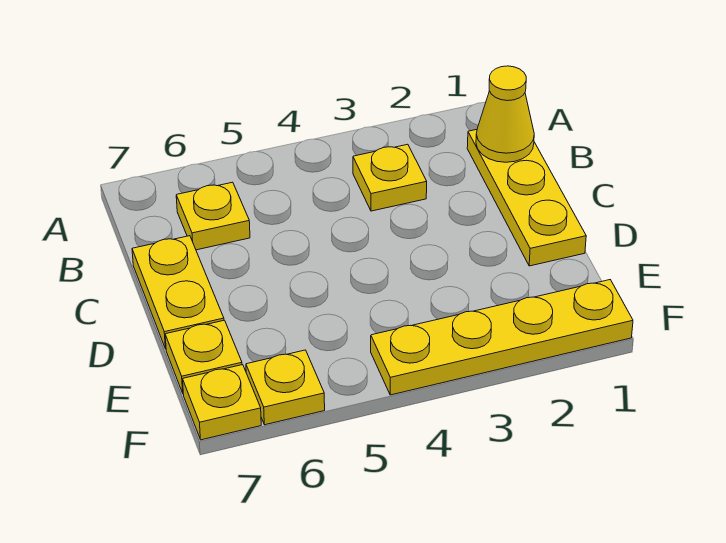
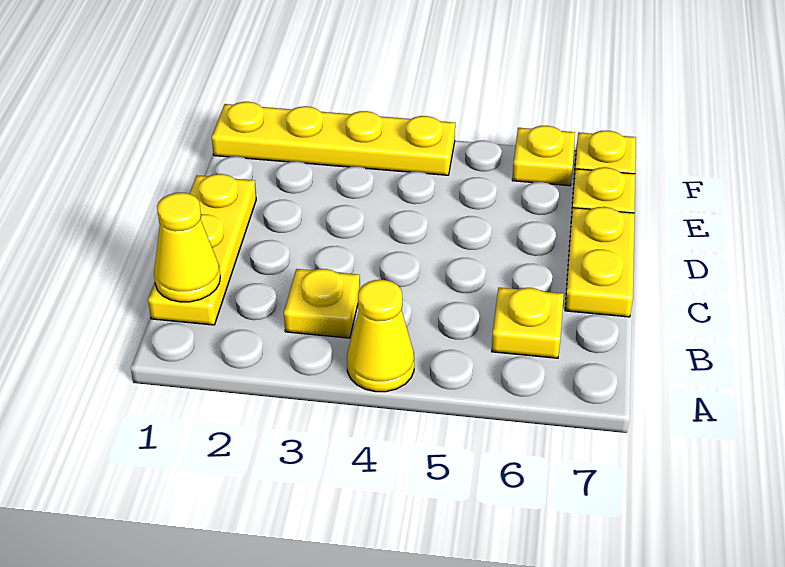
none -> yellow cone A4 level 1

